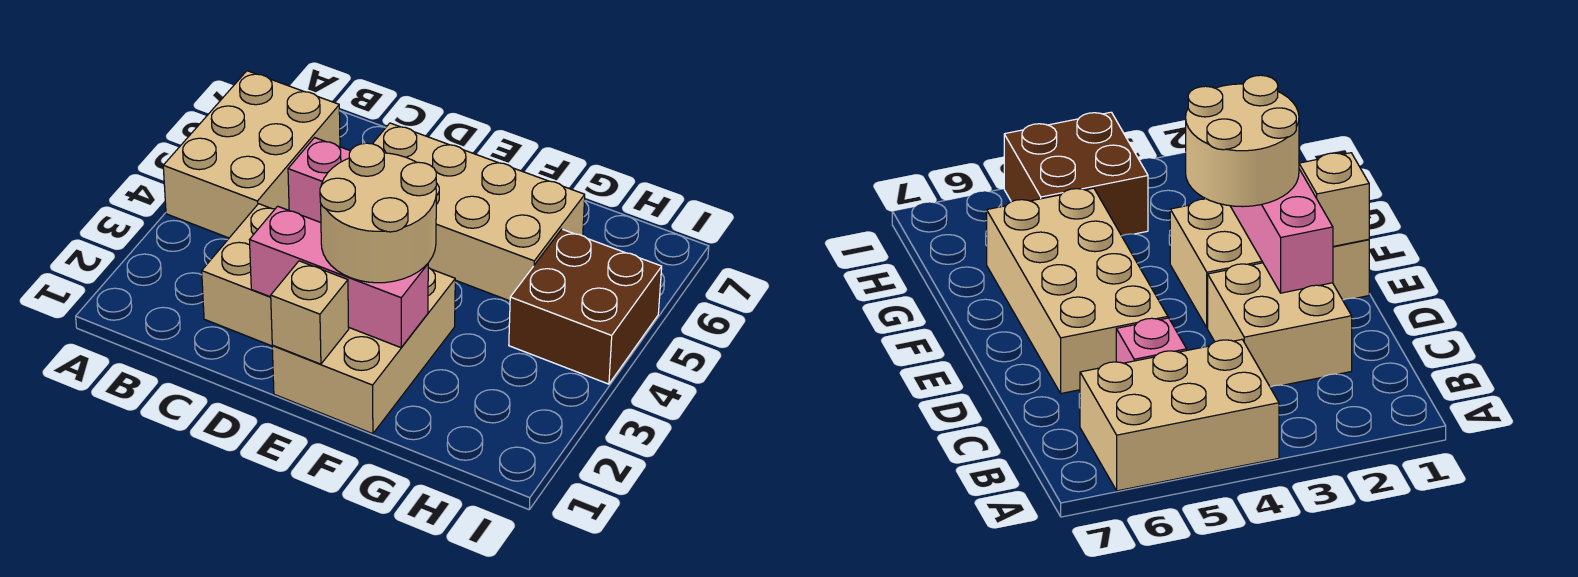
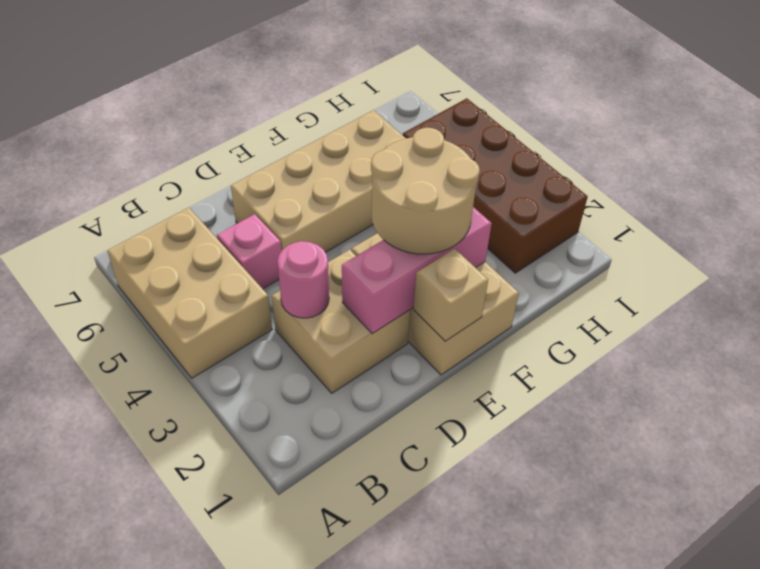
none -> pink round brick C3 level 2
brown brick H4:I5 level 1 -> brown brick H2:I5 level 1

